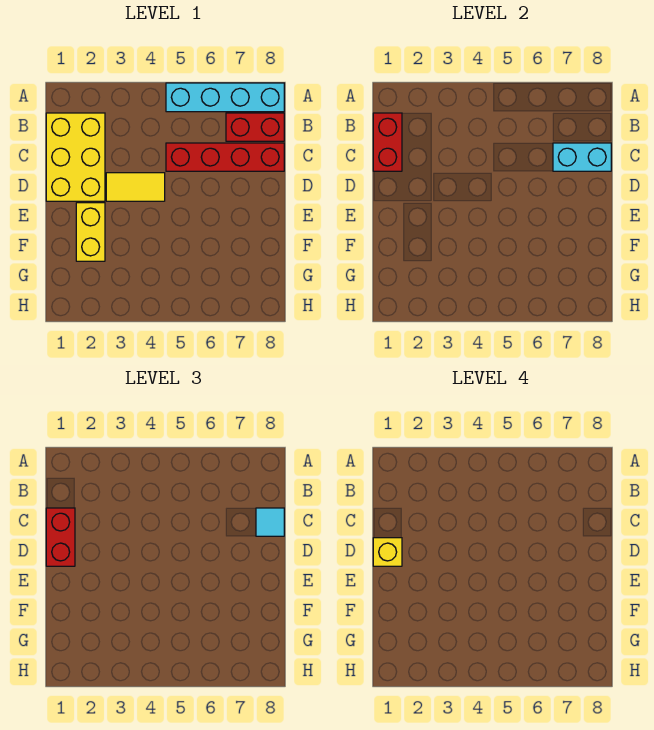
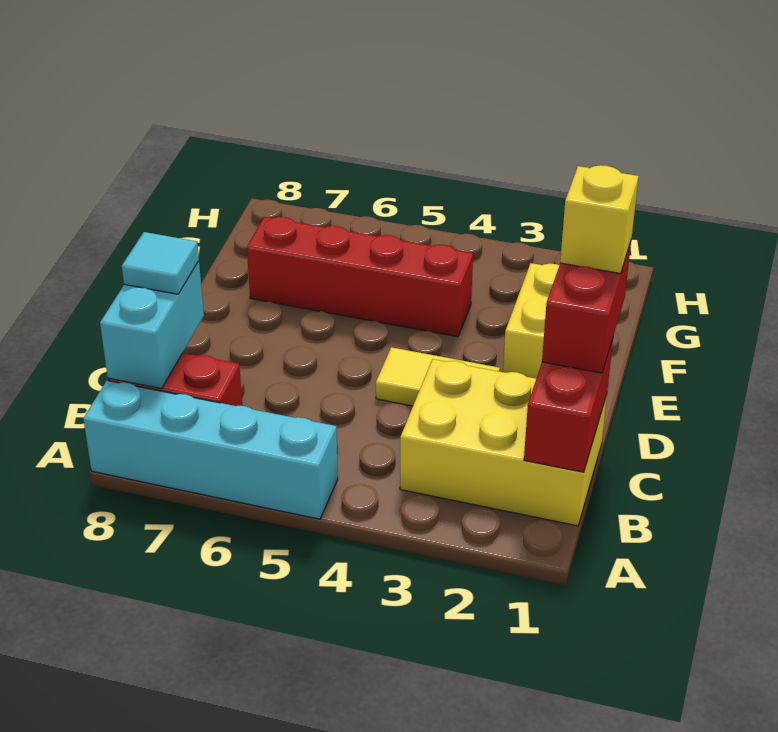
yellow brick B1:D2 level 1 -> yellow brick B1:C3 level 1
red brick C5:C8 level 1 -> red brick F4:F7 level 1
cyan brick C7:C8 level 2 -> cyan brick B8:C8 level 2

